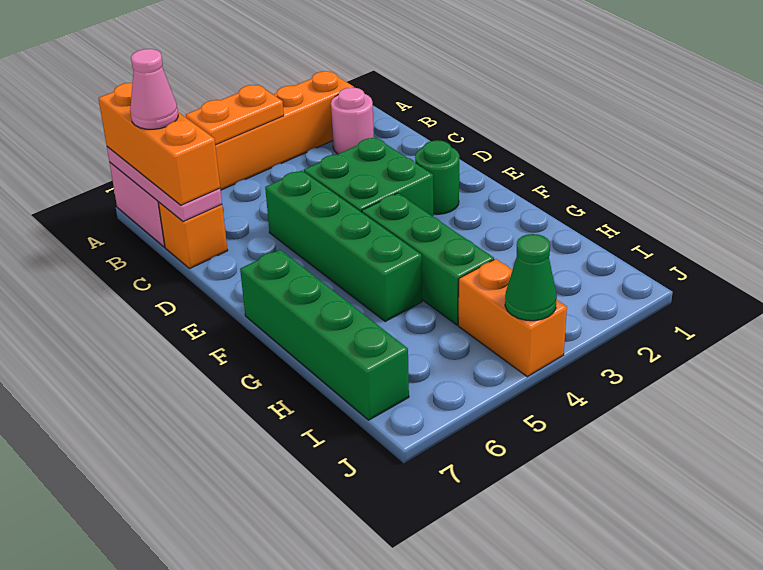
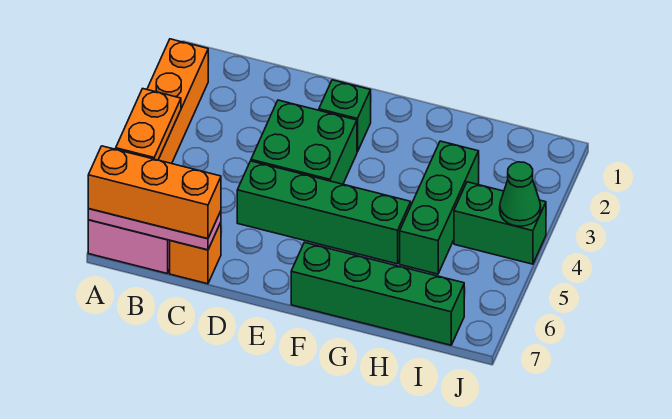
pink round brick B2 level 1 -> none
pink cone B7 level 4 -> none
green round brick E2 level 1 -> green brick E2 level 1
green brick F4:H4 level 1 -> green brick H3:H5 level 1
orange brick I4:J4 level 1 -> green brick I4:J4 level 1

